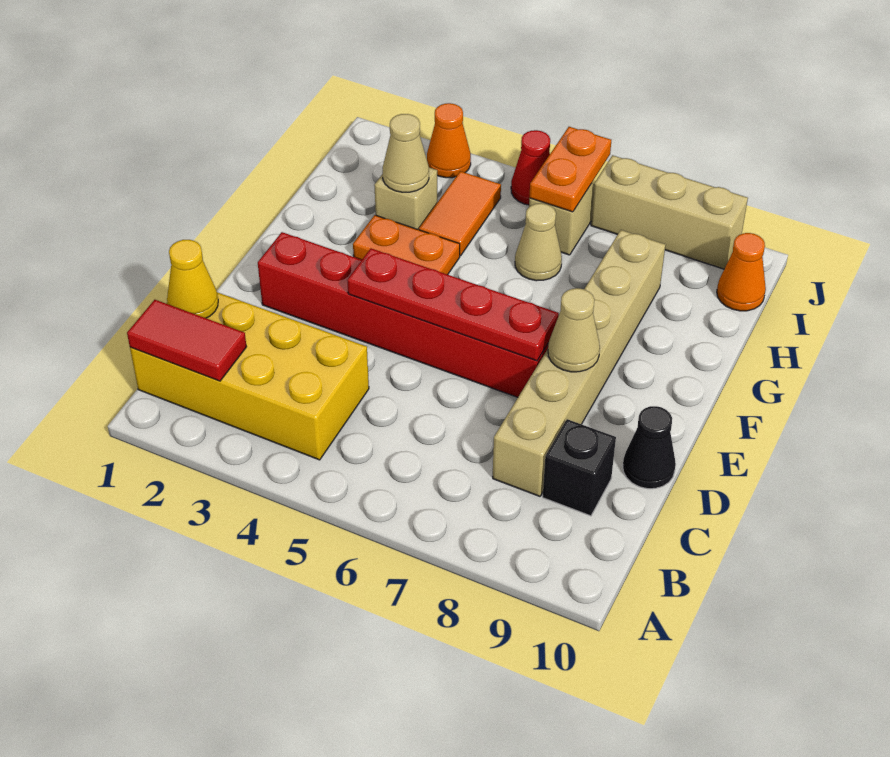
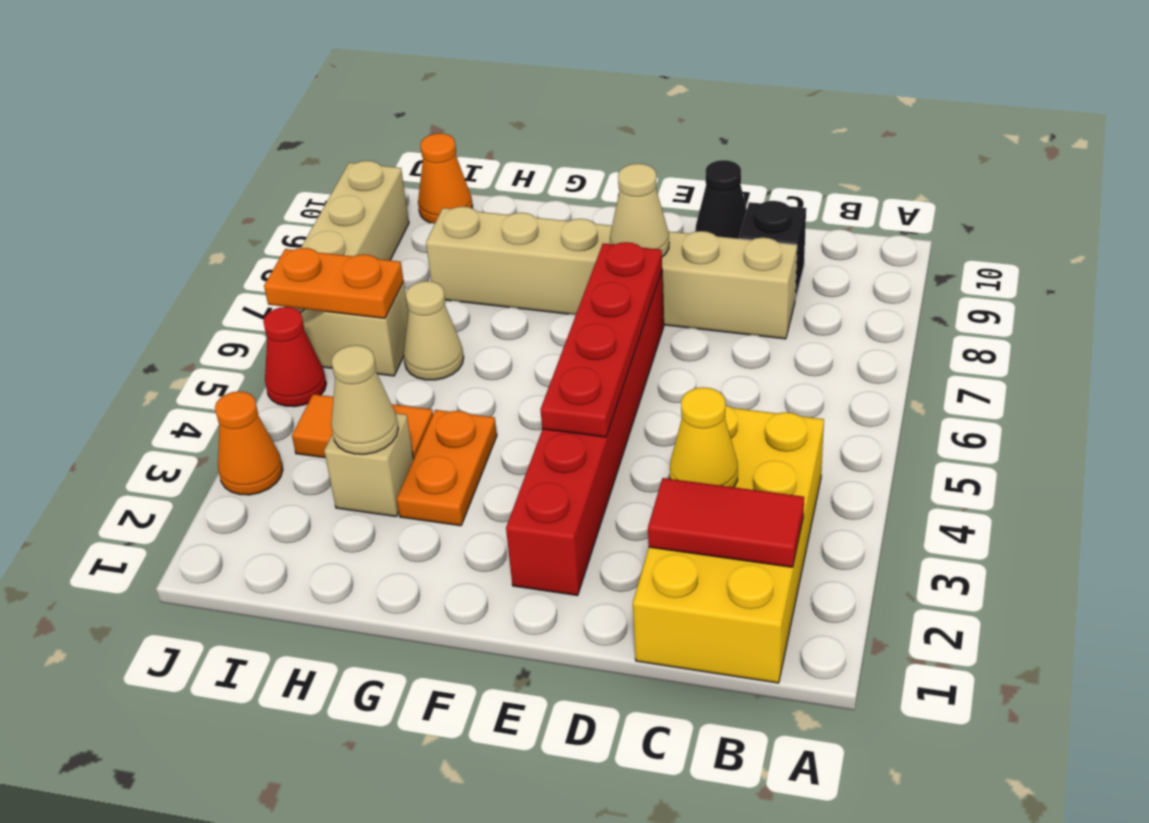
red tile B1:B2 level 2 -> red tile B2:C2 level 2
yellow cone C1 level 2 -> yellow cone C3 level 2

